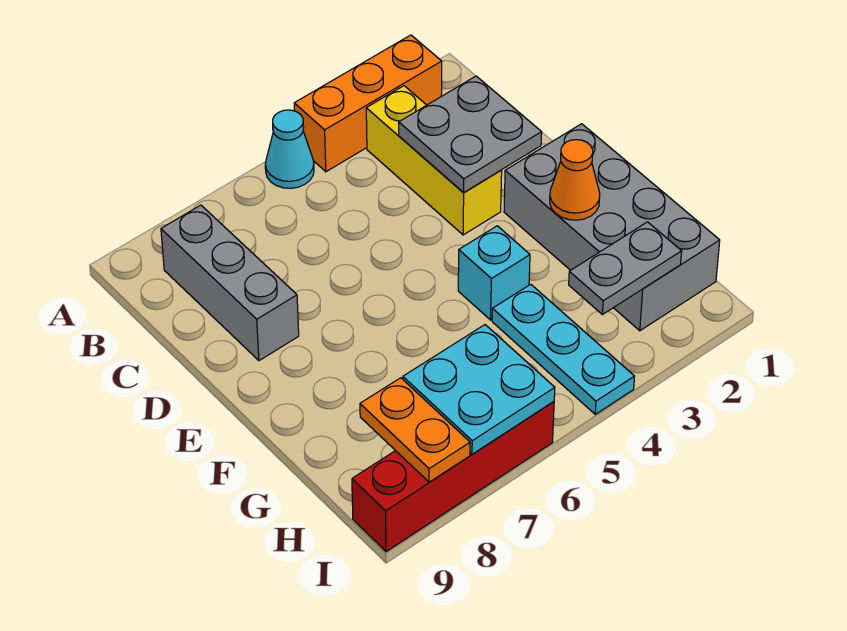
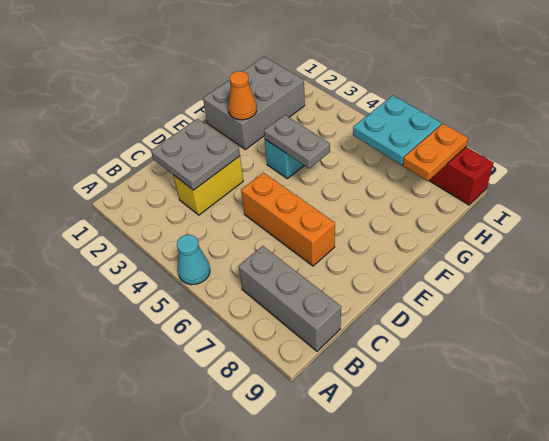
orange brick A2:A4 level 1 -> orange brick D5:D7 level 1
yellow brick B3:D3 level 1 -> yellow brick C3:D3 level 1
grey brick B8:D8 level 1 -> grey brick B7:B9 level 1
grey brick E1:H2 level 1 -> grey brick F1:H2 level 1
cyan plate G4:I4 level 1 -> none
grey plate H2:H3 level 2 -> grey plate F4:F5 level 2

